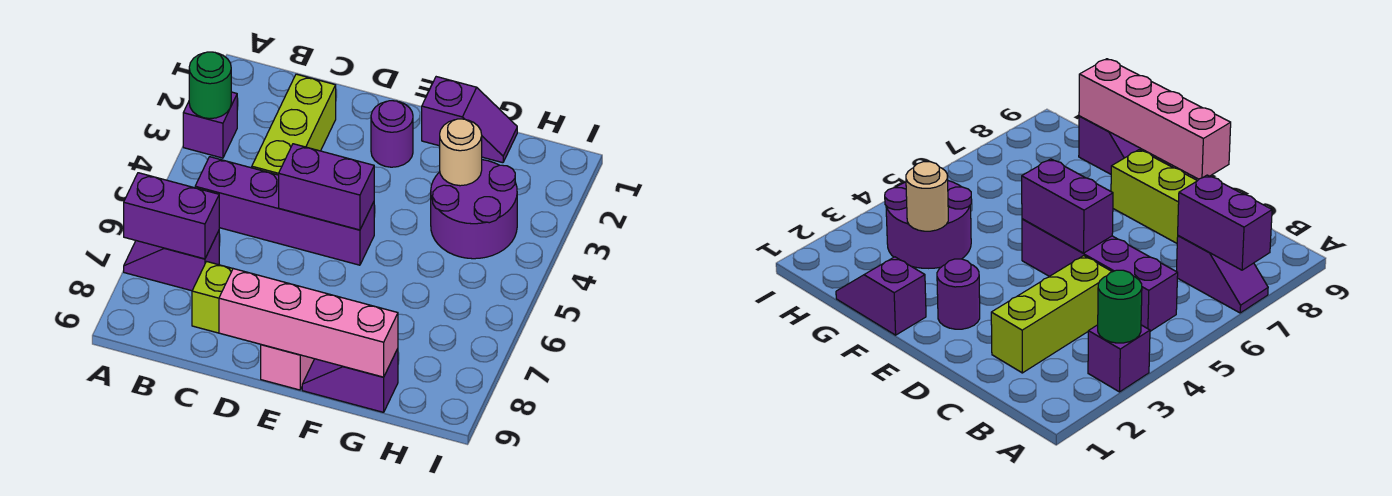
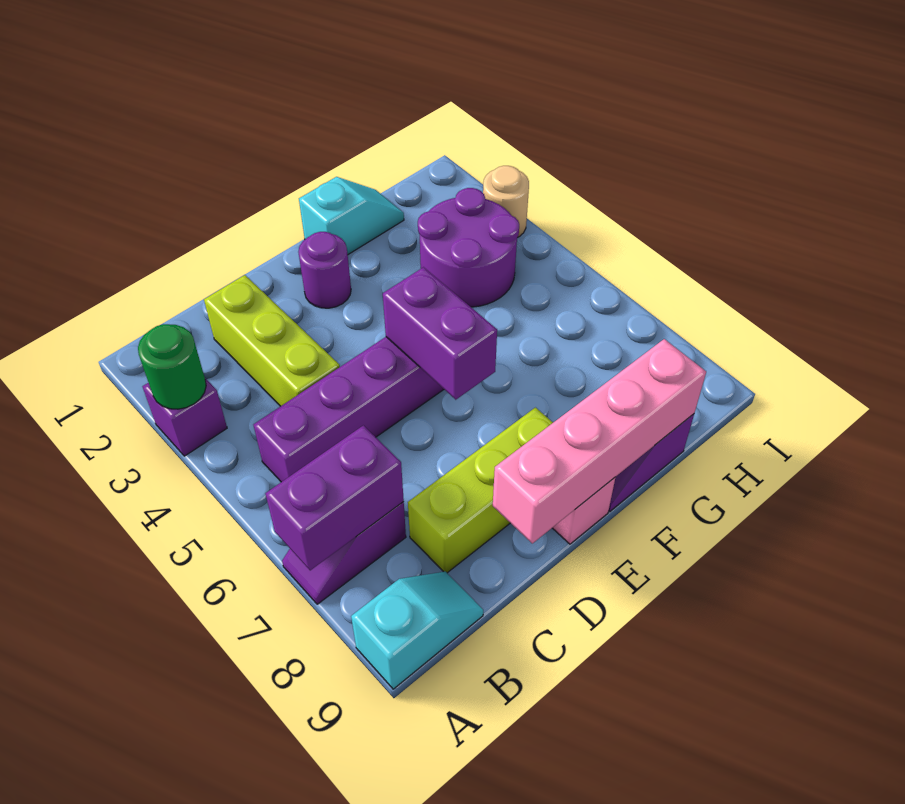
none -> cyan slope A9:B9 level 1 top A
purple brick D5:E5 level 2 -> purple brick E5:E6 level 2
purple slope F1:G1 level 1 top F -> cyan slope F1:G1 level 1 top F
tan round brick G3 level 2 -> tan round brick I3 level 1

